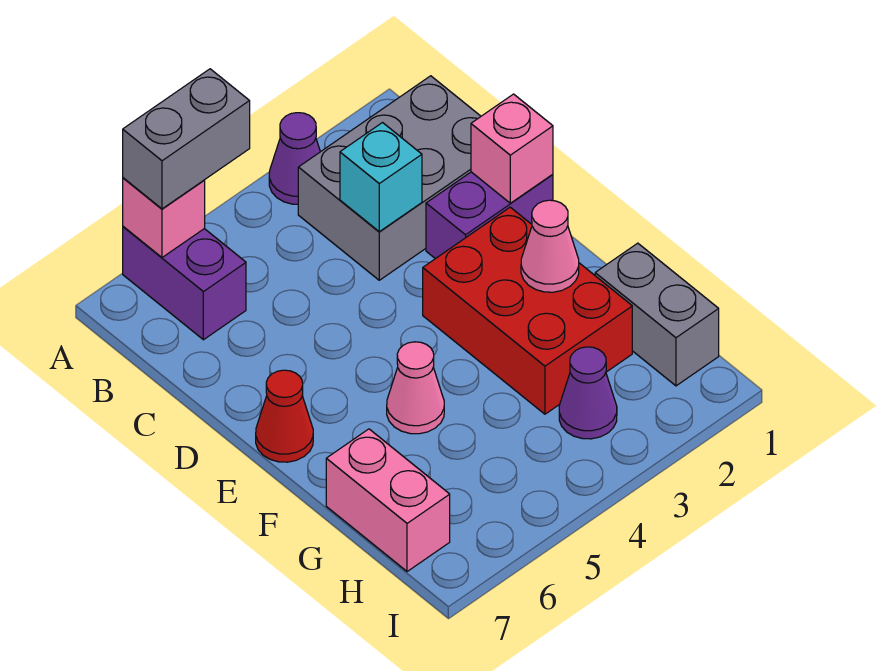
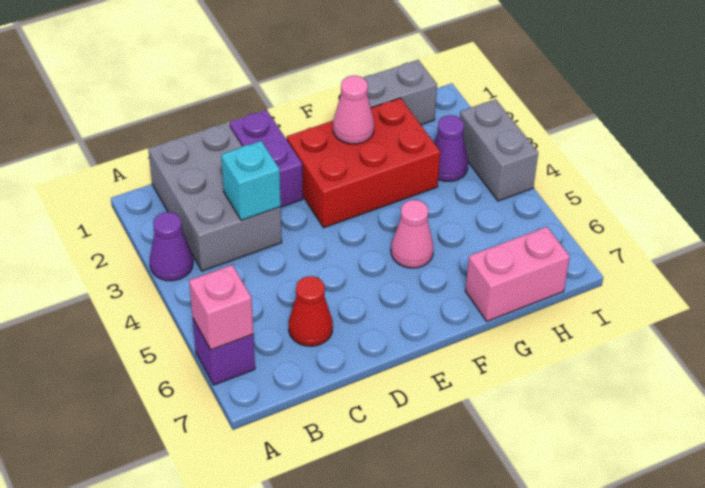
grey brick A5:A6 level 3 -> grey brick I3:I4 level 1
purple brick A6:B6 level 1 -> purple brick A6 level 1
pink brick D1 level 2 -> none
red cone E7 level 1 -> red cone C6 level 1

